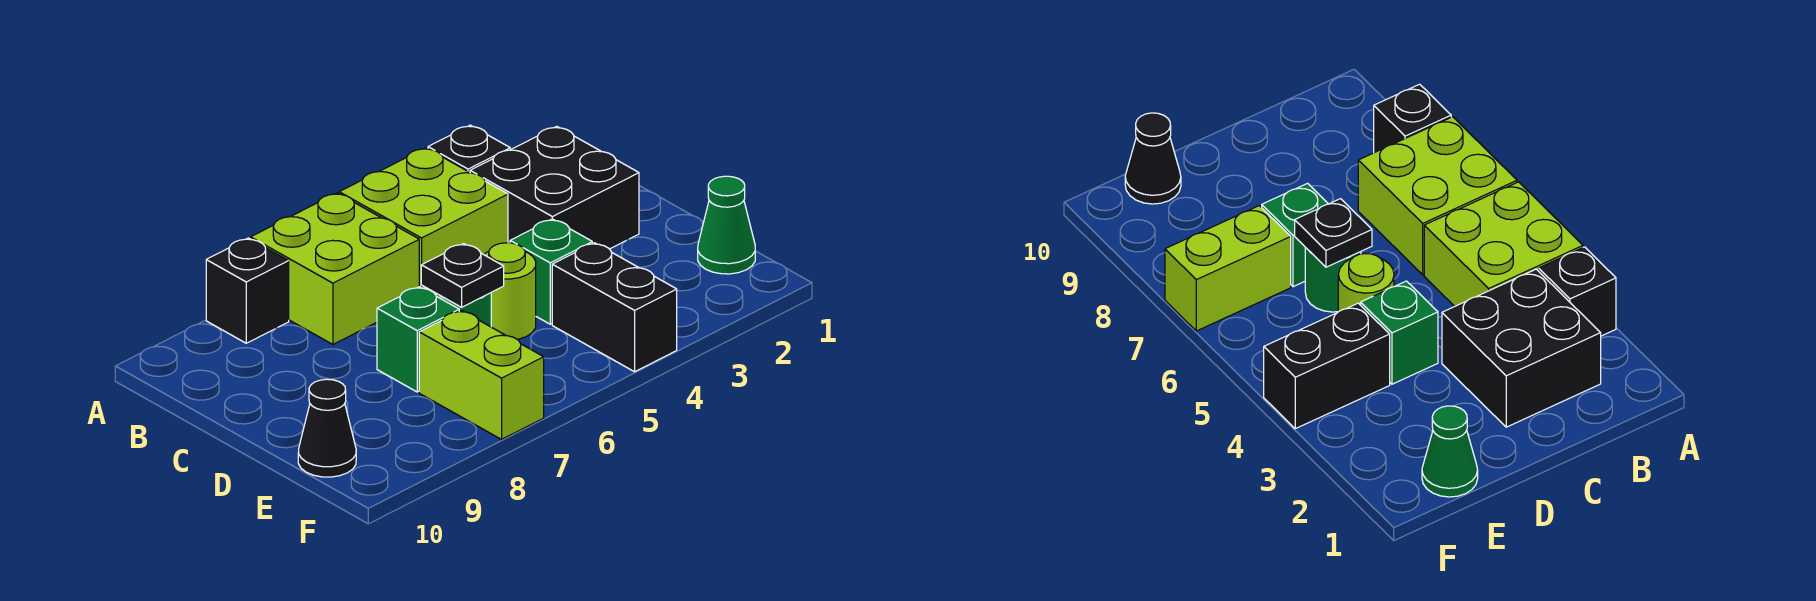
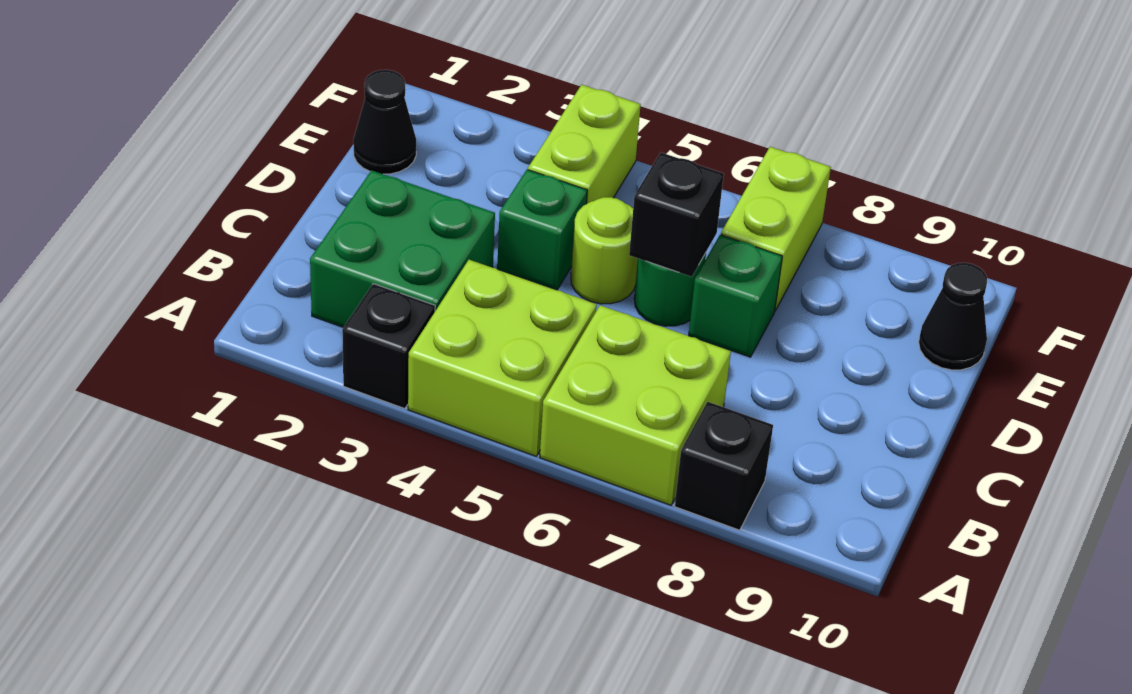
black brick B2:C3 level 1 -> green brick B2:C3 level 1
black plate D6 level 2 -> black brick D6 level 2
green cone E1 level 1 -> black cone E1 level 1
black brick E4:F4 level 1 -> lime brick E4:F4 level 1

